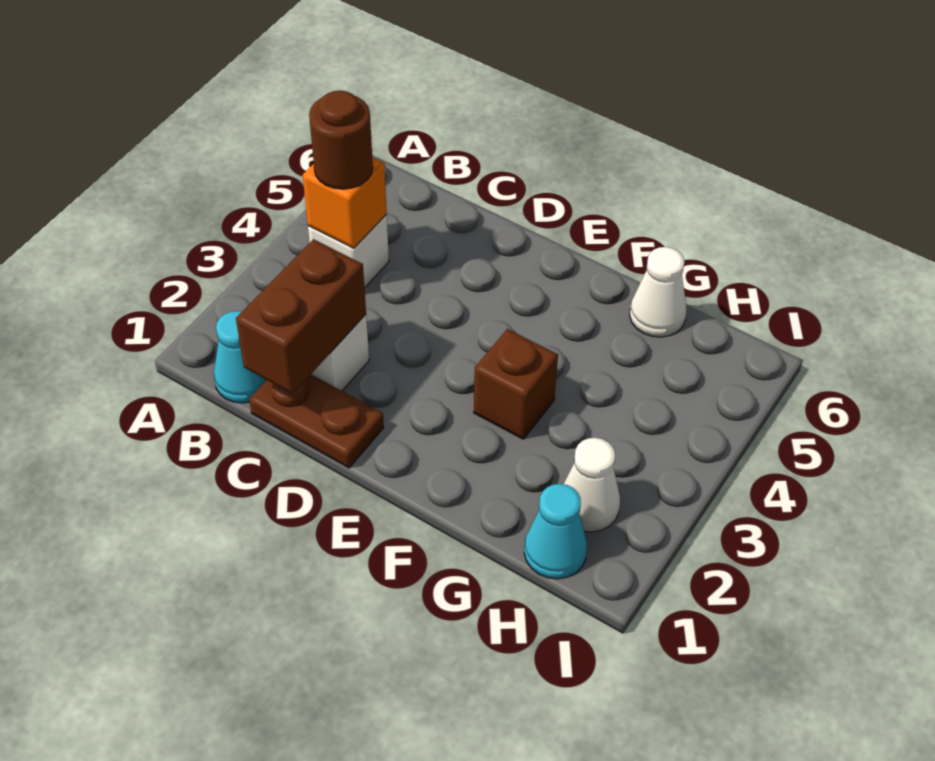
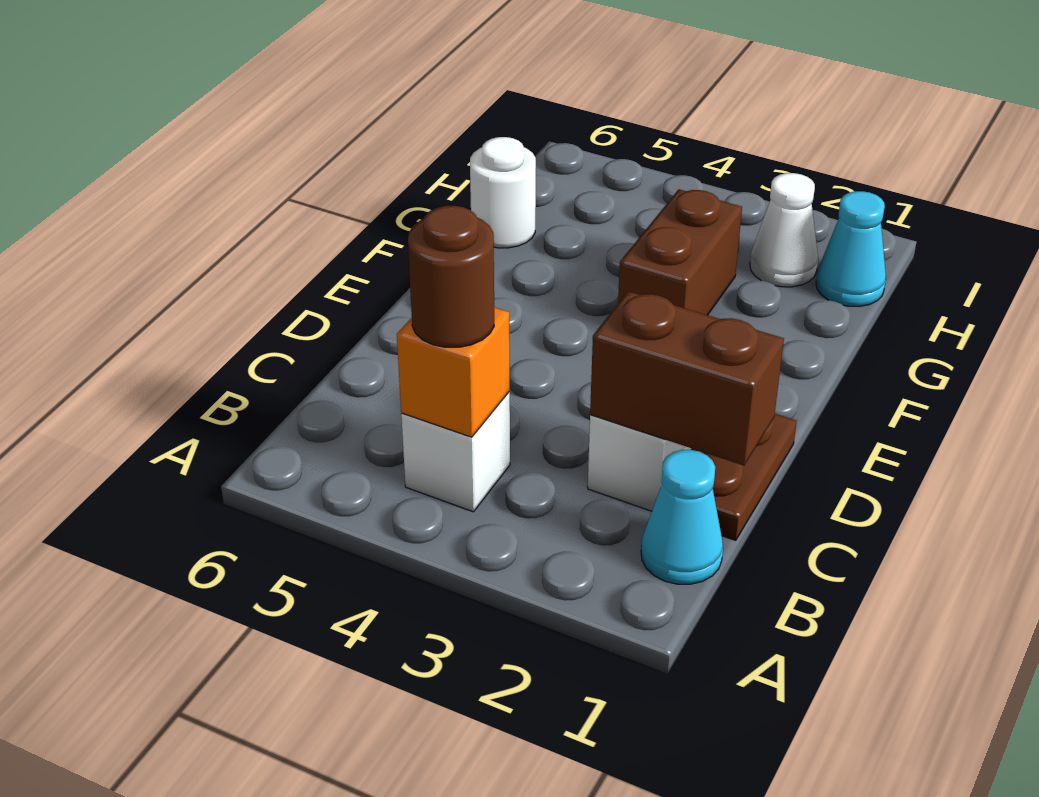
brown brick F3 level 1 -> brown brick F3:G3 level 1
white cone G6 level 1 -> white round brick G6 level 1

